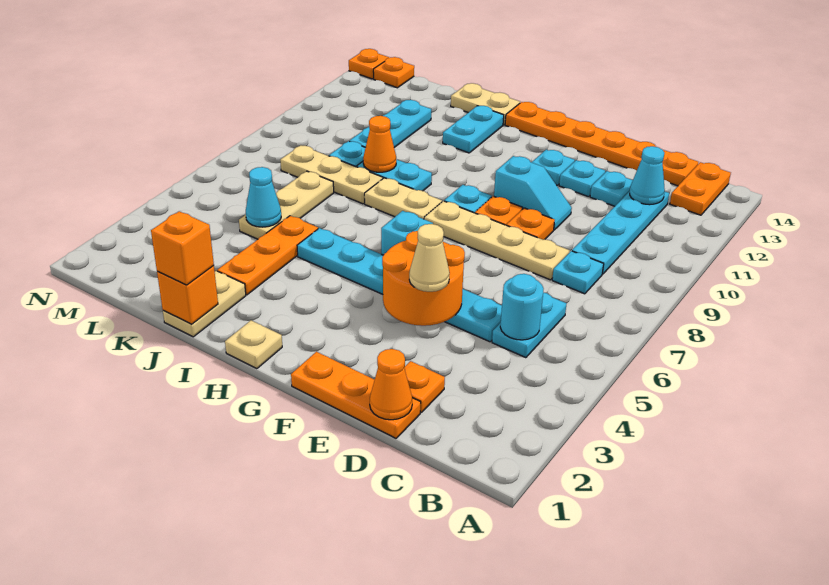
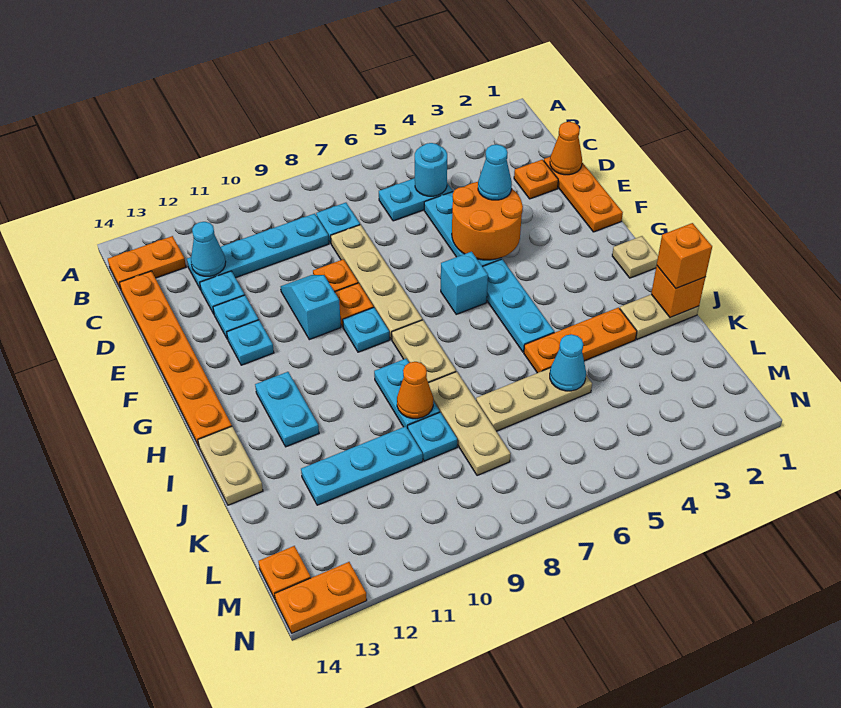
tan cone E4 level 3 -> cyan cone E4 level 3
cyan plate I12:I13 level 1 -> cyan plate H12:I12 level 1
orange plate N14 level 1 -> orange plate N13:N14 level 1

